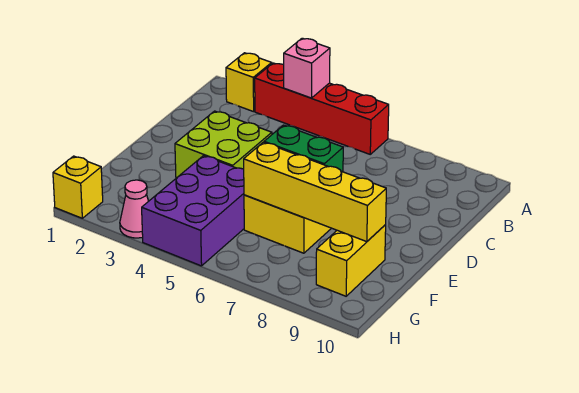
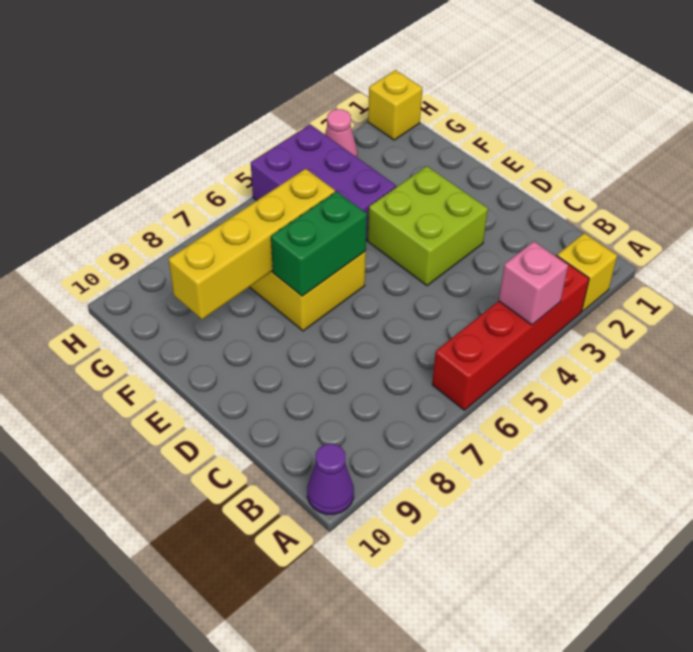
none -> purple cone A10 level 1
yellow brick F9:G9 level 1 -> none

